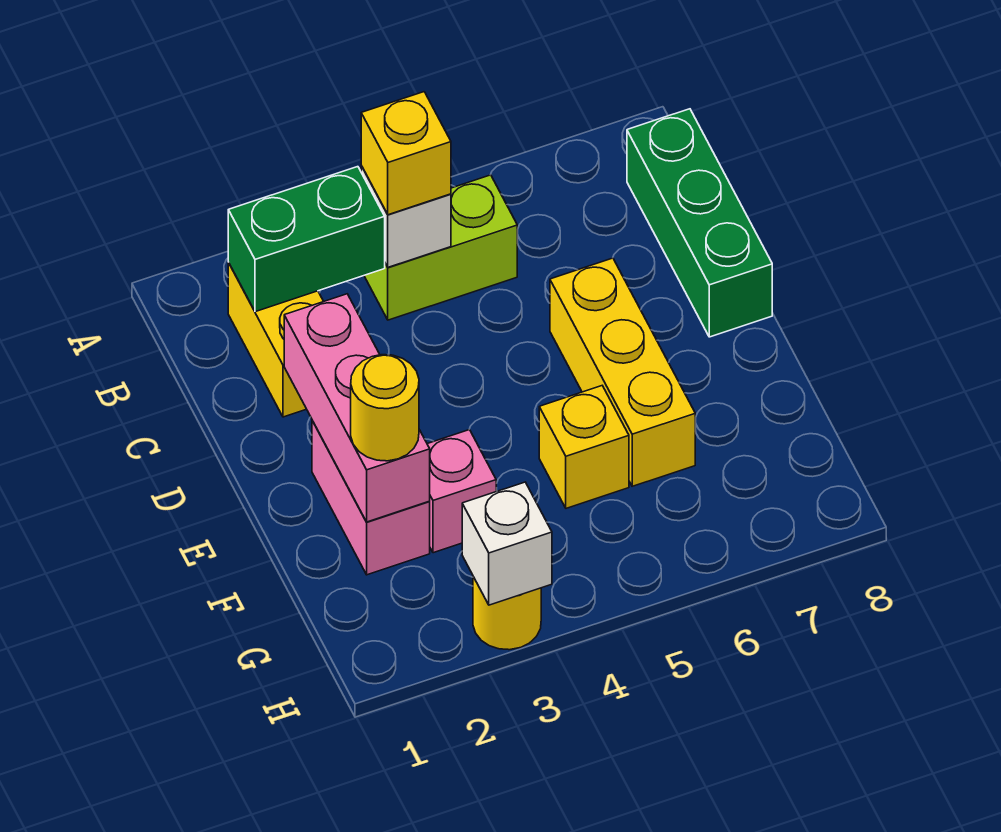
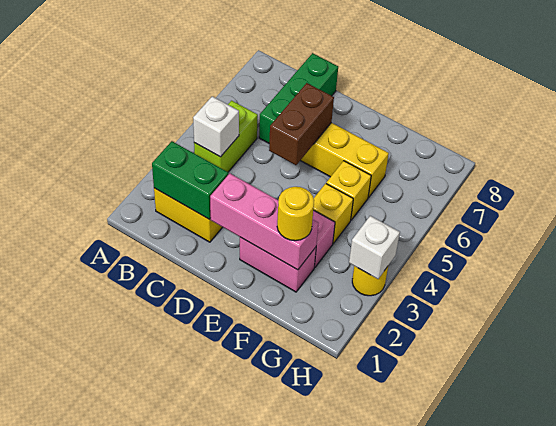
green brick B2:B3 level 2 -> green brick B2:C2 level 2
yellow brick B4 level 3 -> yellow brick F4 level 1
green brick B8:D8 level 1 -> green brick C6:C8 level 1
none -> brown brick D5:D6 level 2

